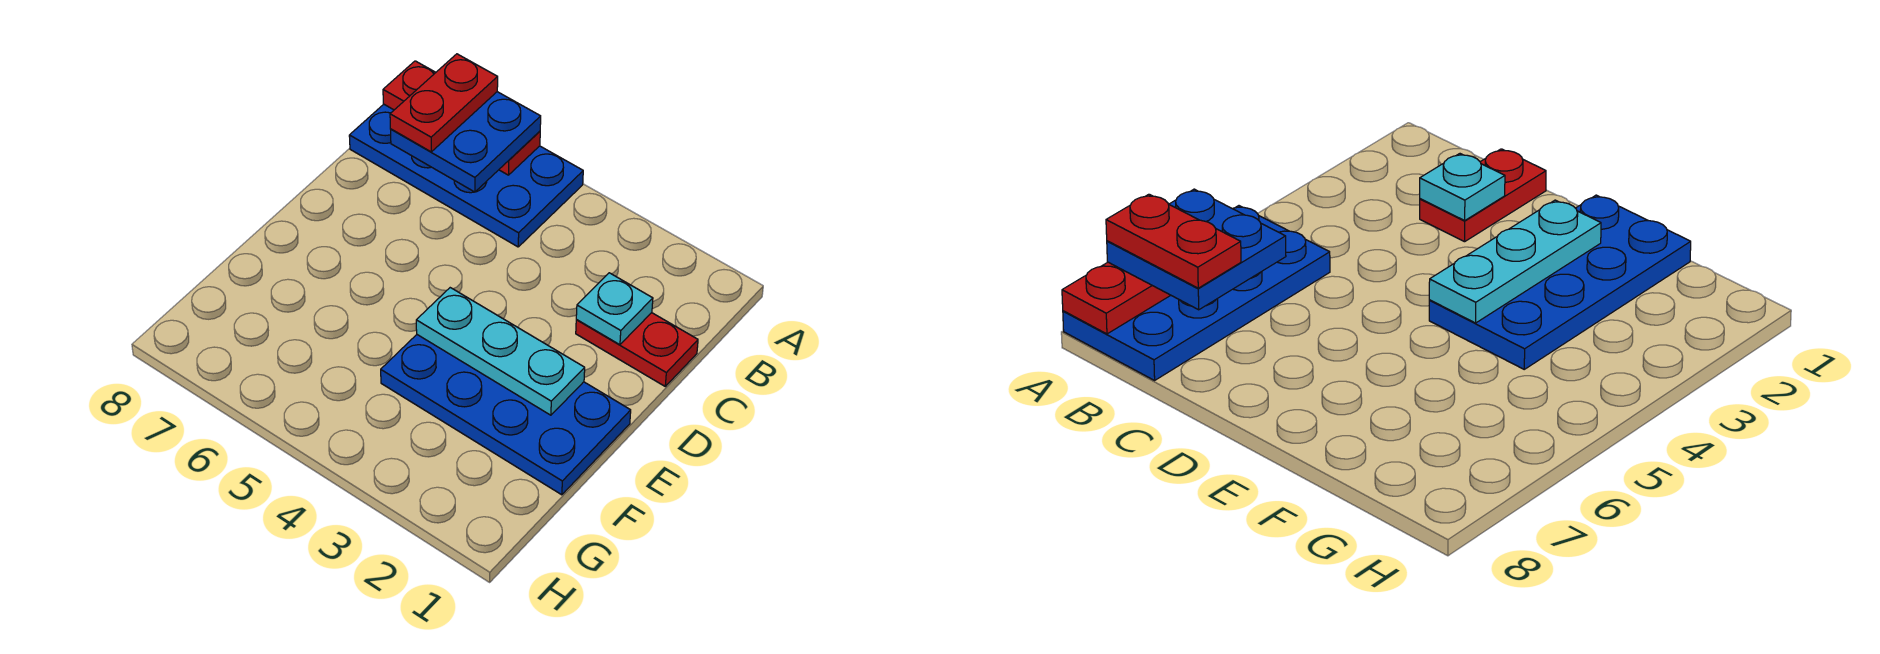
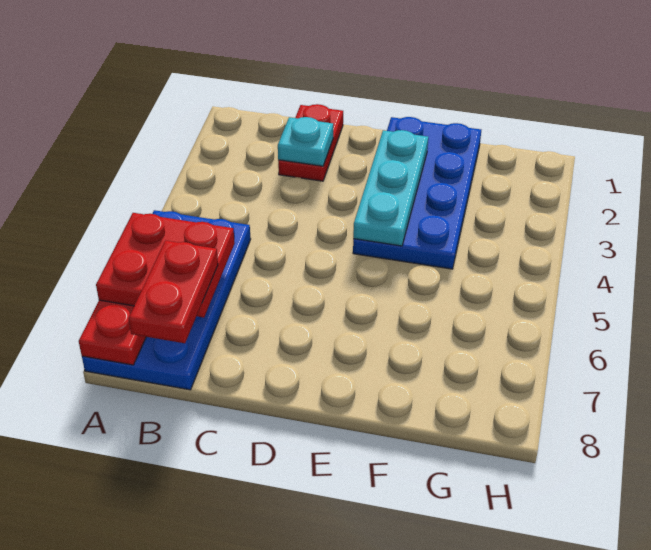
blue plate A6:B7 level 3 -> red plate A6:B7 level 3
red plate A7:B7 level 4 -> red plate B7:B8 level 4

